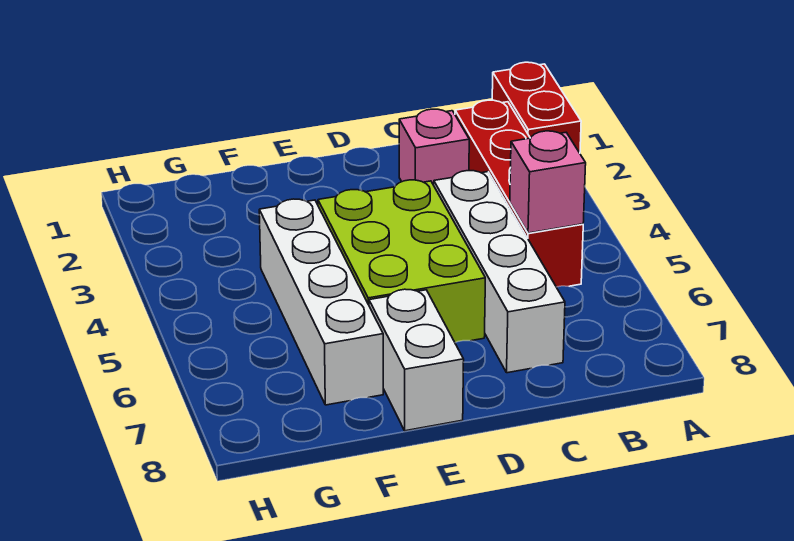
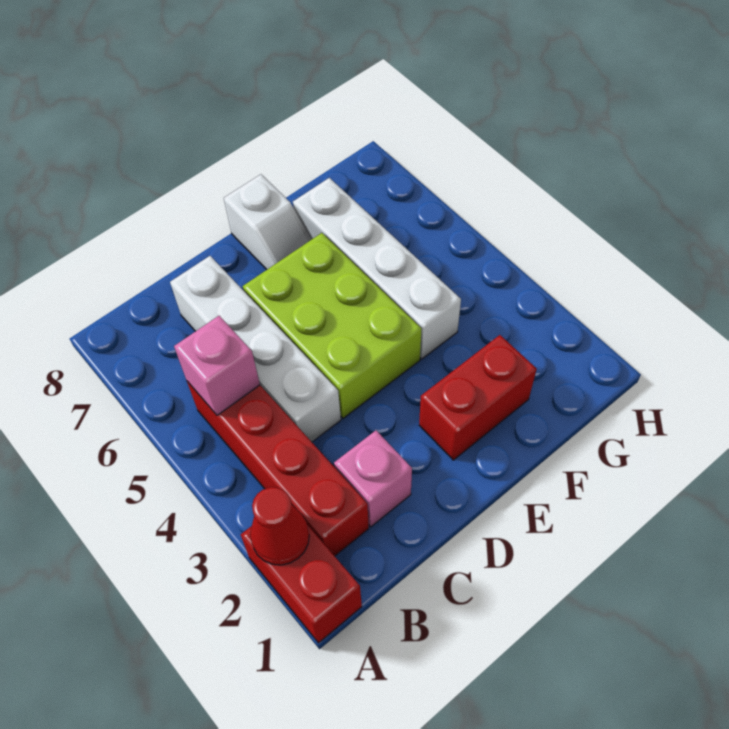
none -> red cone A2 level 2
none -> red brick E2:F2 level 1
white brick E7:E8 level 1 -> white slope E7:E8 level 1 top 8

